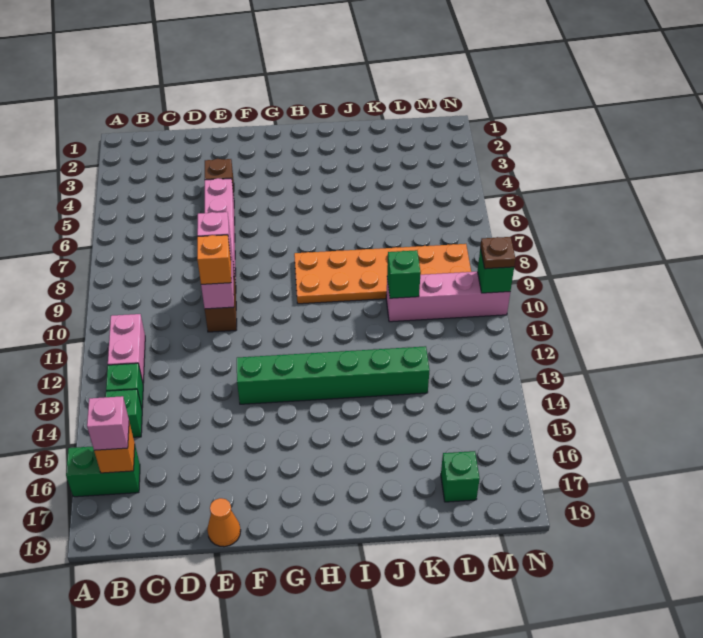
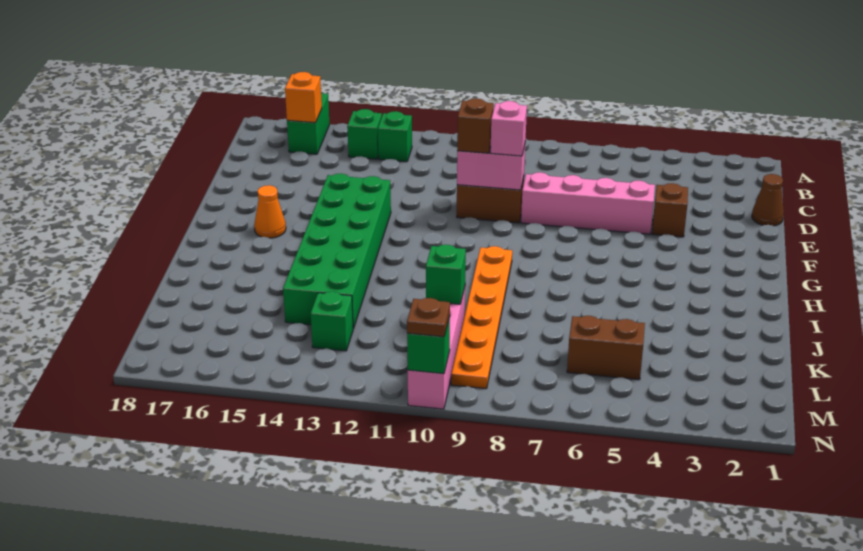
pink brick B11:B12 level 1 -> none
pink brick B16 level 3 -> none
none -> brown cone D1 level 1
orange brick E10 level 3 -> brown brick E10 level 3
orange cone E18 level 1 -> orange cone G16 level 1
green brick F13:K13 level 1 -> green brick F13:K14 level 1
orange plate H8:M9 level 1 -> orange plate H9:M9 level 1
none -> brown brick L5:L6 level 1
green brick L17 level 1 -> green brick L13 level 1

